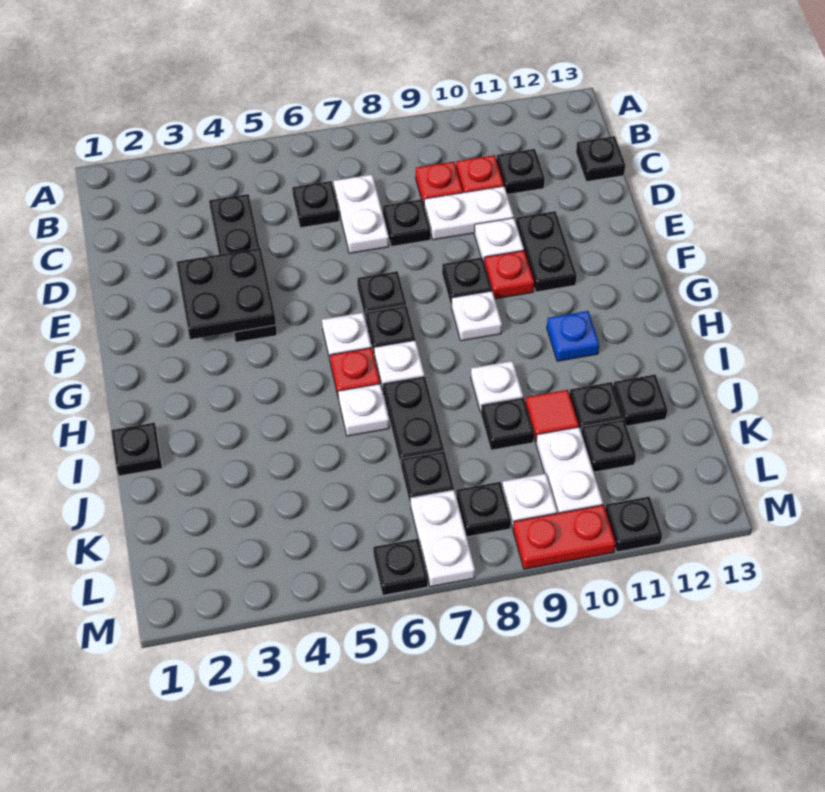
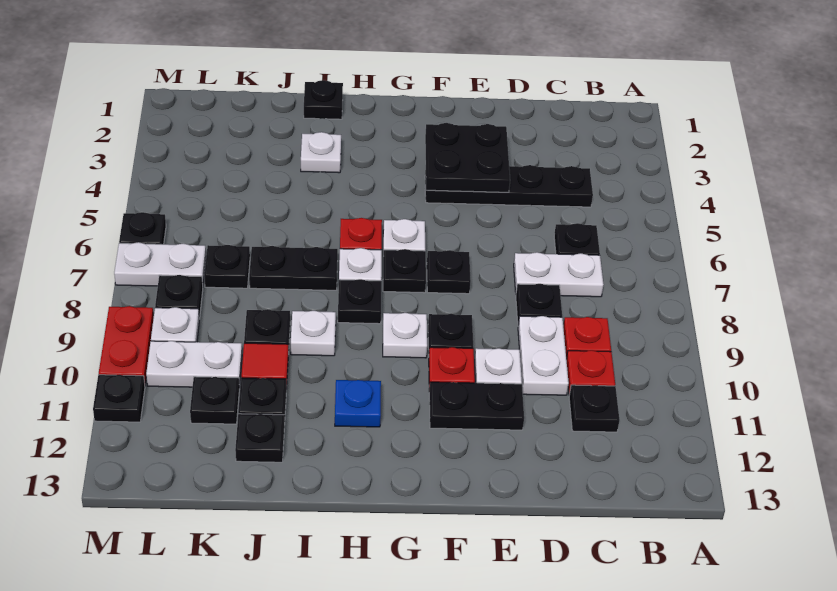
black plate C13 level 1 -> black plate H8 level 1
white plate I6 level 1 -> white plate I3 level 1

